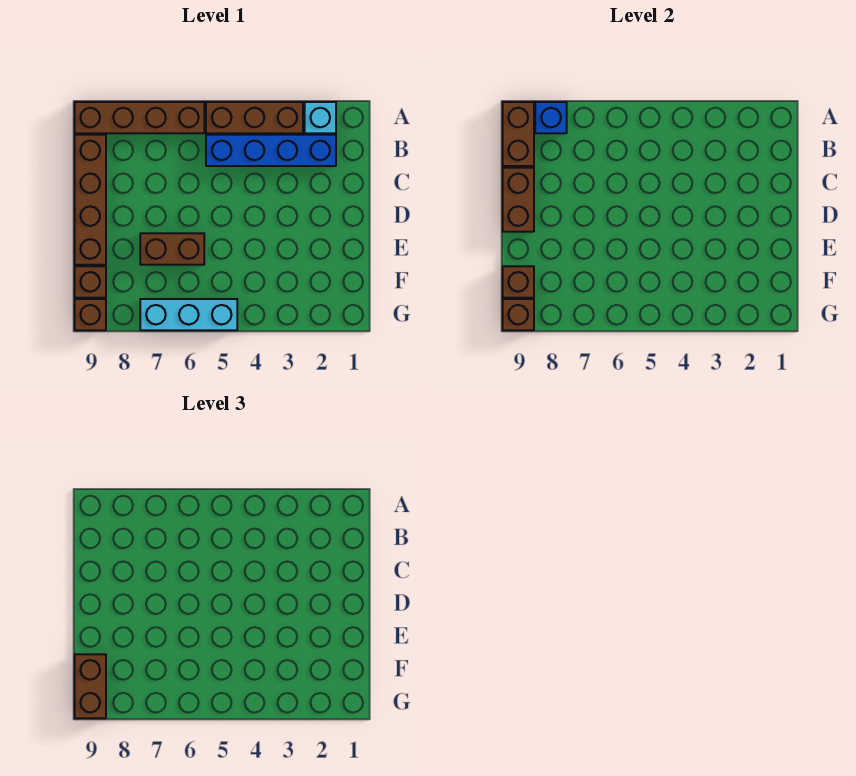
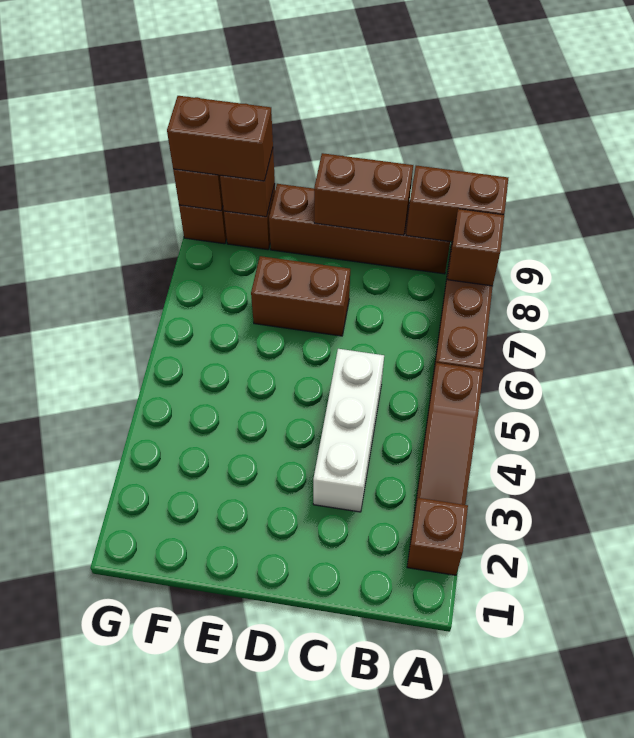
cyan brick A2 level 1 -> brown brick A2 level 1
brown brick A3:A5 level 1 -> brown slope A3:A5 level 1 top 5
blue brick A8 level 2 -> brown brick A8 level 2
blue brick B2:B5 level 1 -> none
none -> white brick C3:C5 level 1
brown brick E6:E7 level 1 -> brown brick D7:E7 level 1
cyan brick G5:G7 level 1 -> none

